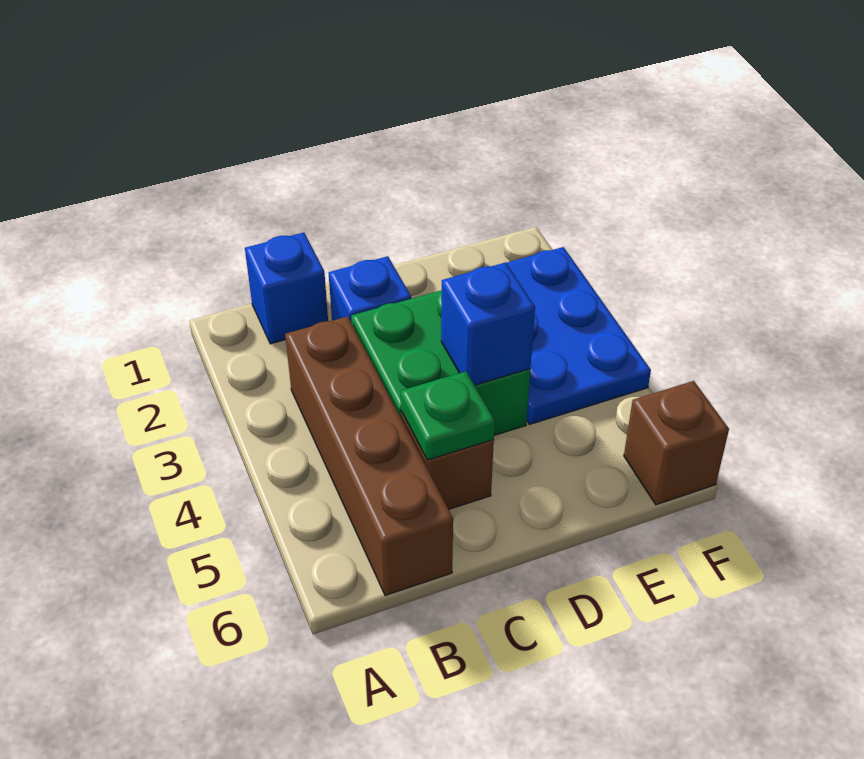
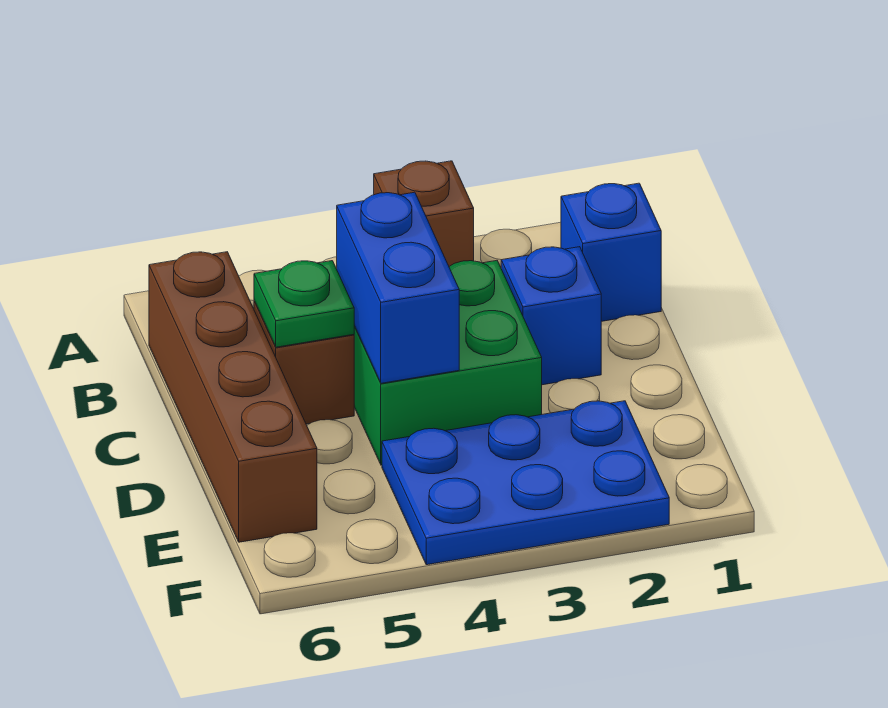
brown brick B3:B6 level 1 -> brown brick B6:E6 level 1
blue brick D4 level 2 -> blue brick C4:D4 level 2
brown brick F6 level 1 -> brown brick A3 level 1

